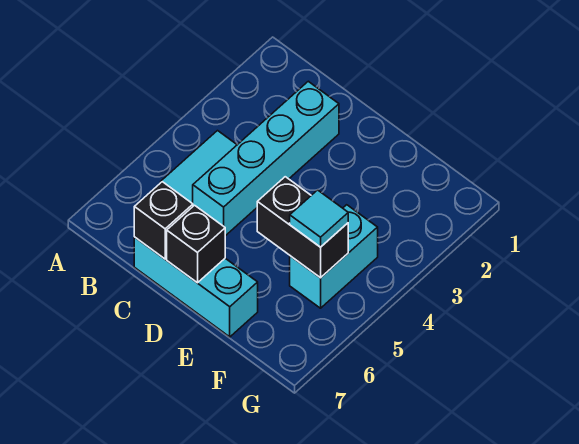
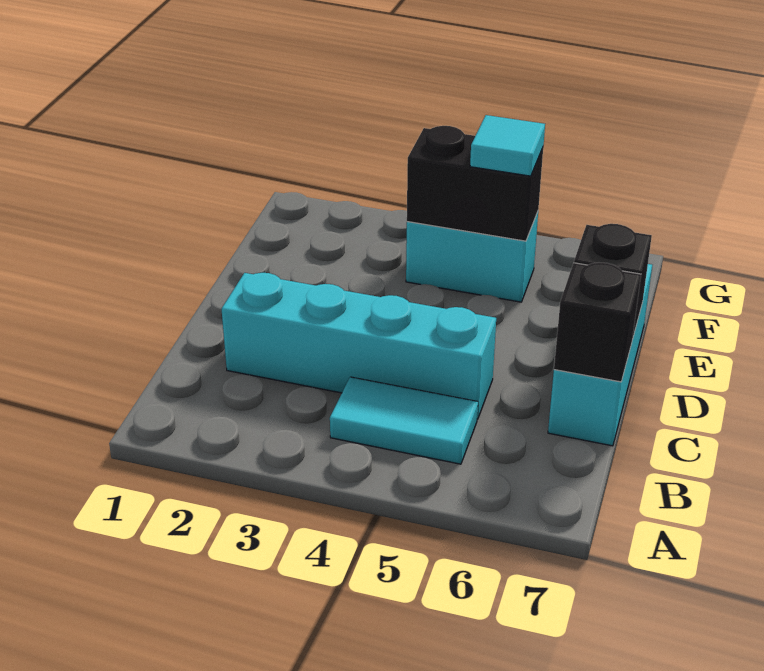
black brick E5:F5 level 2 -> black brick F4:F5 level 2

